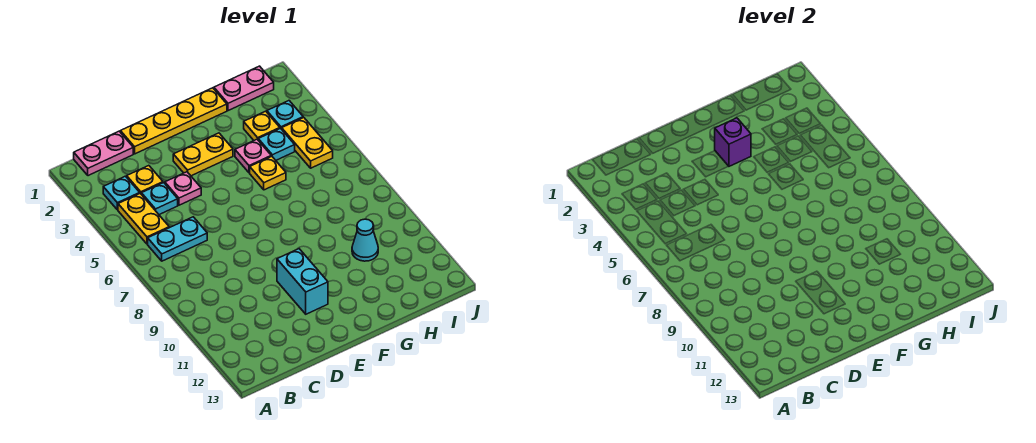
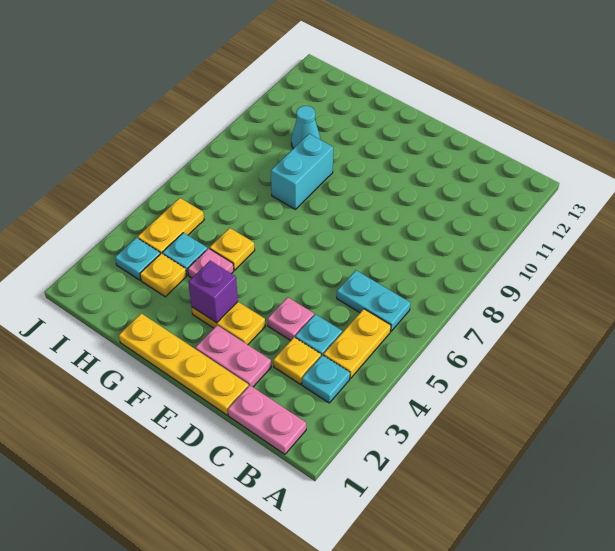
cyan brick E10:E11 level 1 -> cyan brick G8:G9 level 1
pink plate H1:I1 level 1 -> pink plate D2:E2 level 1

